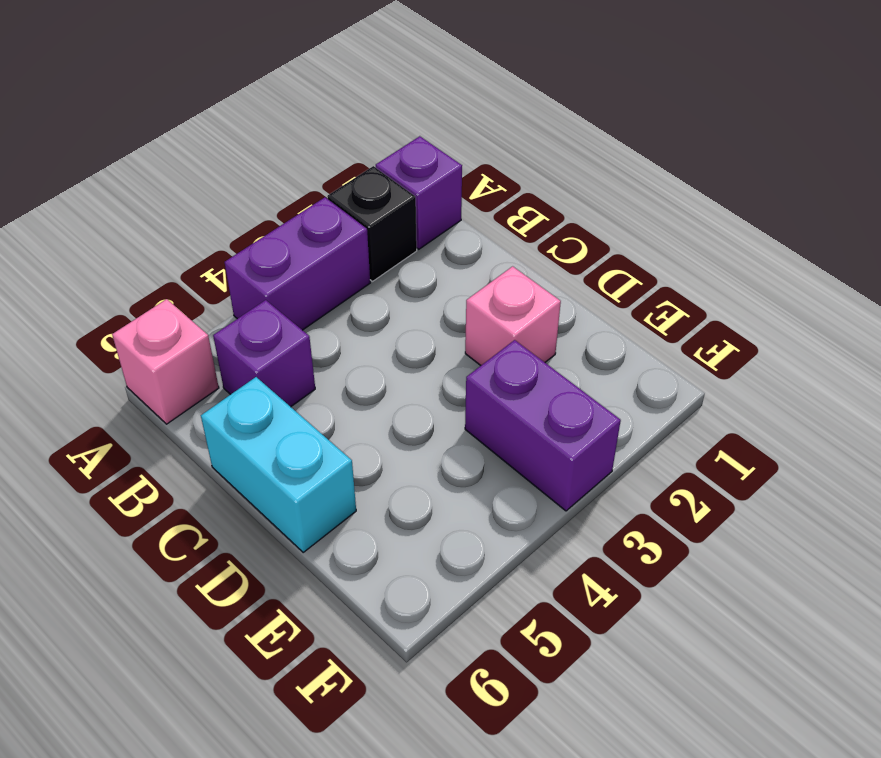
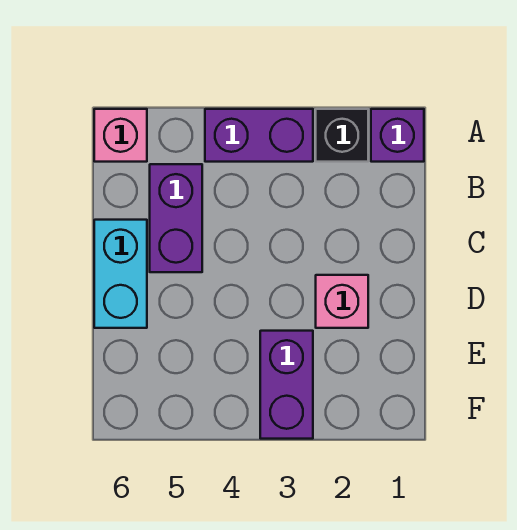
purple brick B5 level 1 -> purple brick B5:C5 level 1

